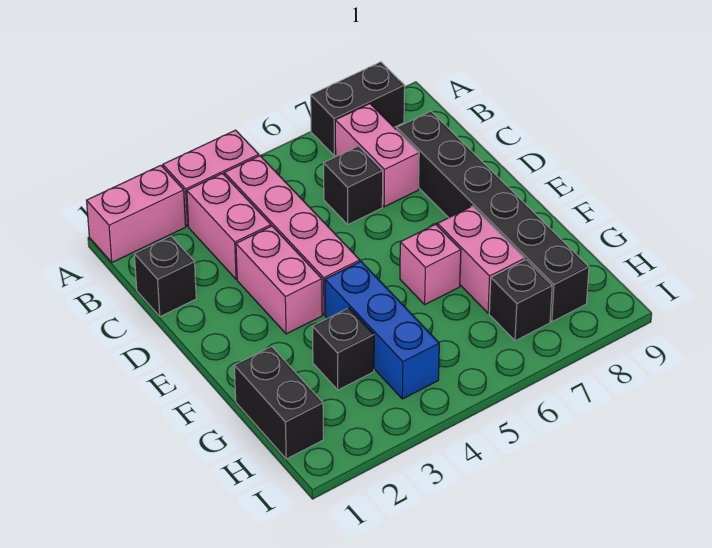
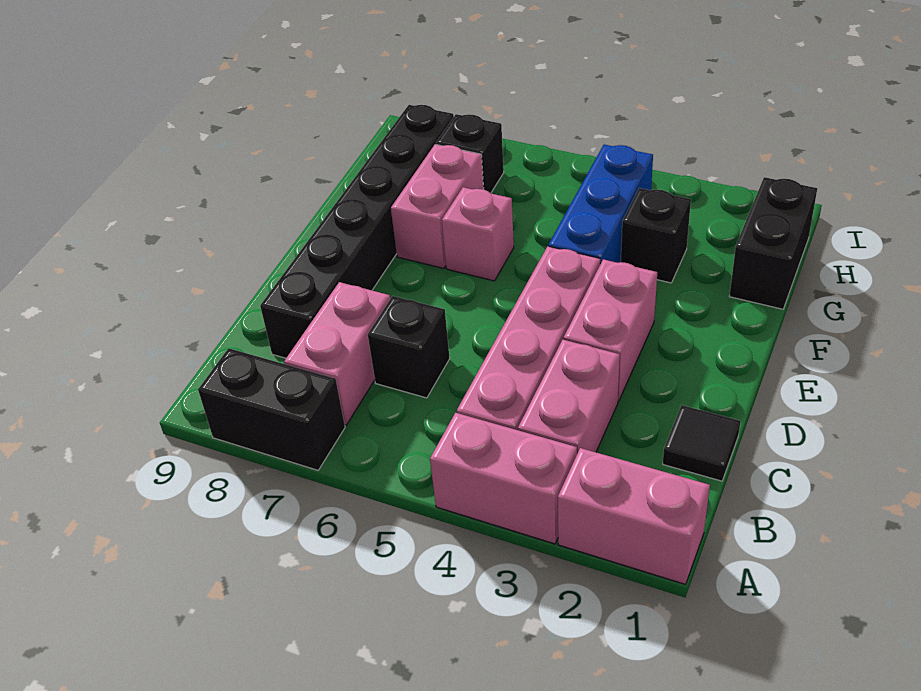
black brick C1 level 1 -> black tile C1 level 1

